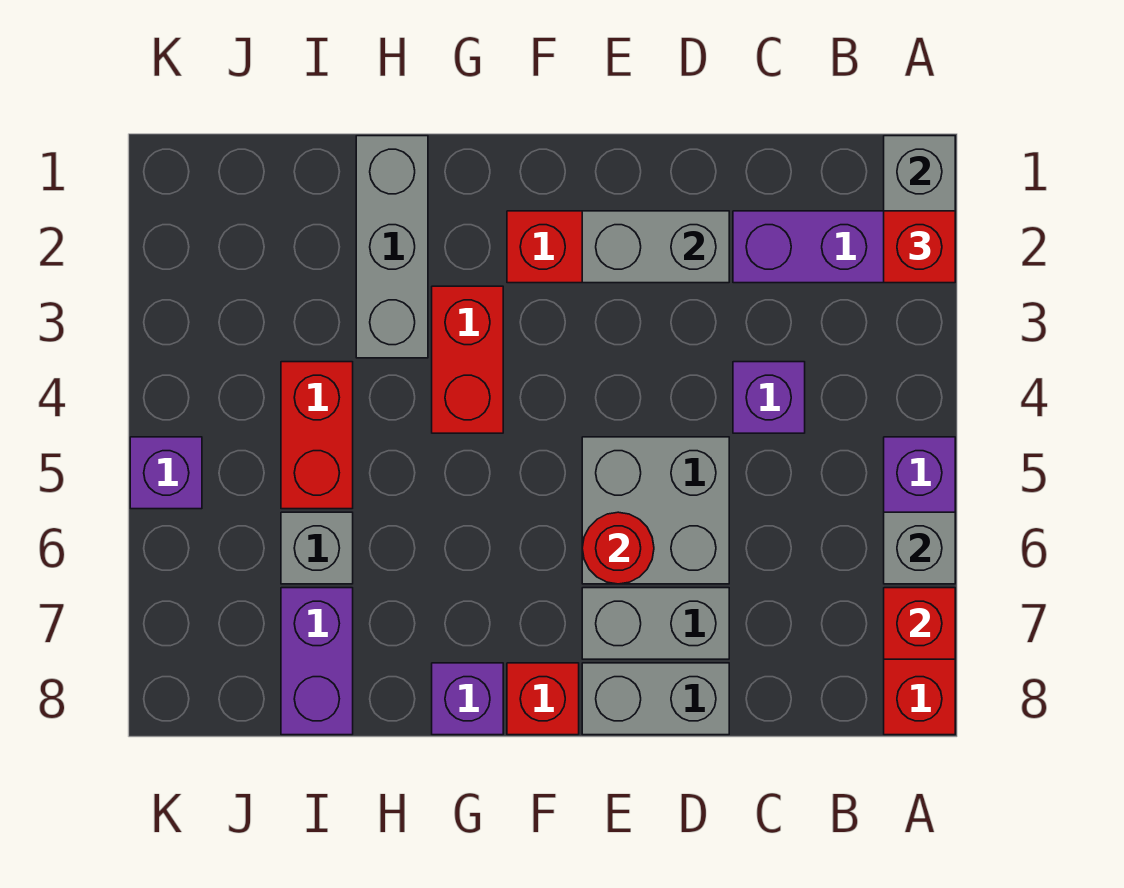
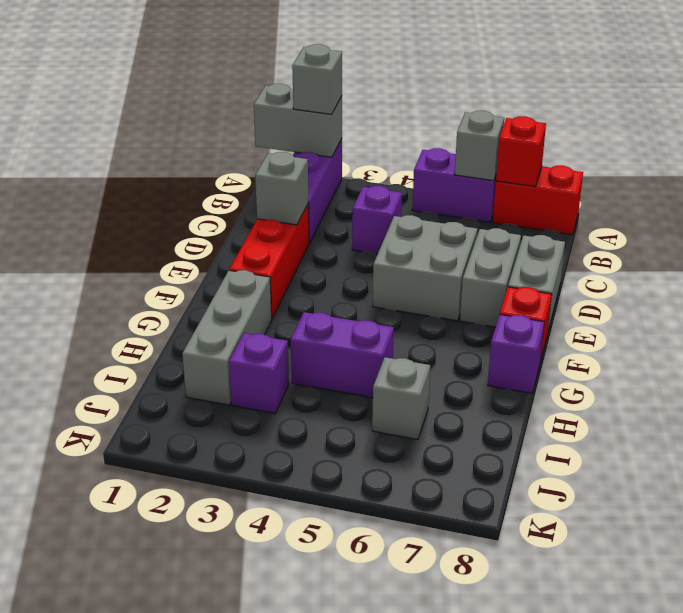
red brick A2 level 3 -> grey brick A2 level 3
grey brick D2:E2 level 2 -> grey brick D2 level 2
red round brick E6 level 2 -> none
red brick G3:G4 level 1 -> none
grey brick H1:H3 level 1 -> grey brick G2:I2 level 1
red brick I4:I5 level 1 -> none
purple brick I7:I8 level 1 -> purple brick H4:H5 level 1
purple brick K5 level 1 -> purple brick I3 level 1

